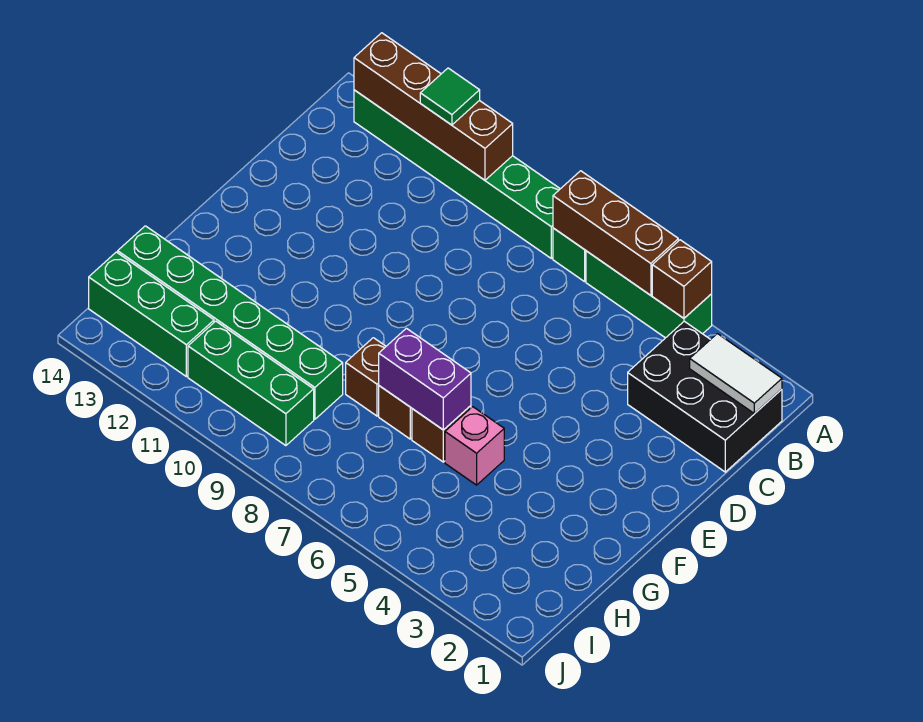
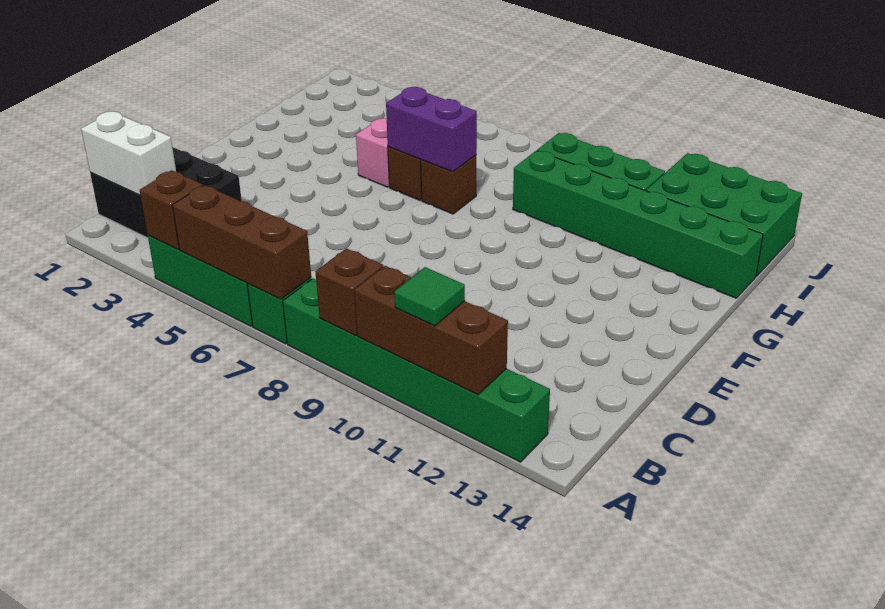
brown brick A10:A13 level 2 -> brown brick A10:A12 level 2
white tile B1:B2 level 2 -> white brick B1:B2 level 2
brown brick G8 level 1 -> brown brick A9 level 2
green brick I12:I14 level 1 -> green brick I12:J14 level 1

